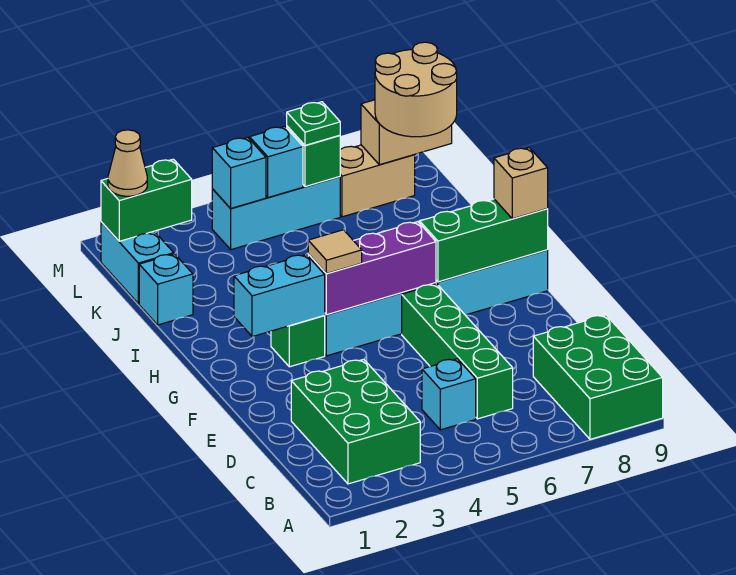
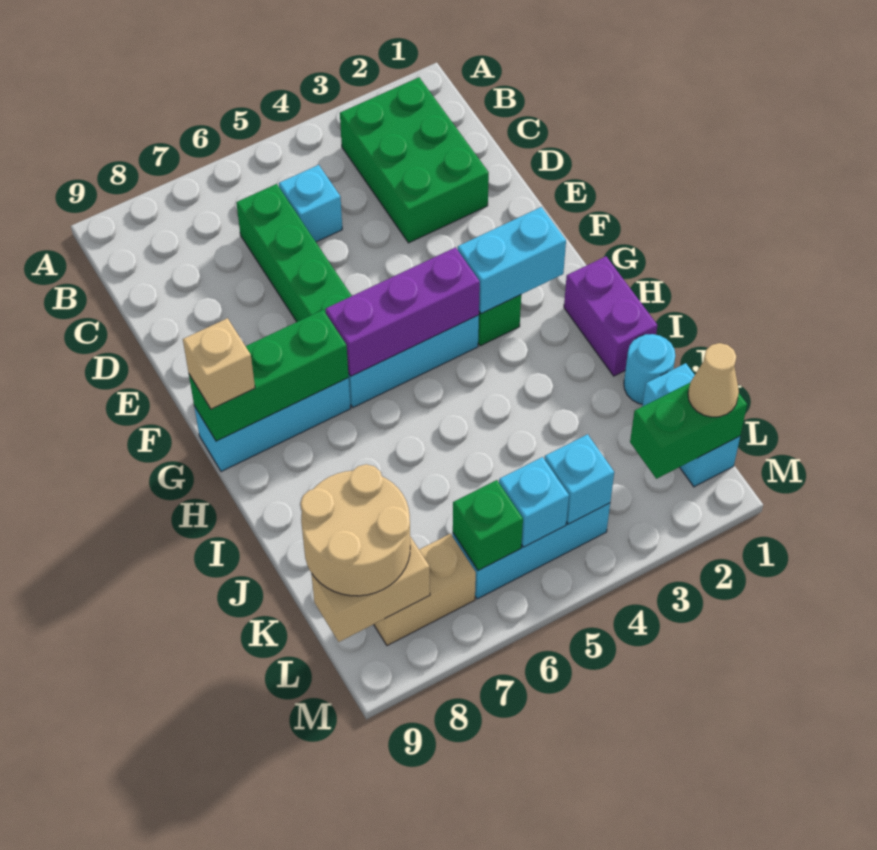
green brick A8:C9 level 1 -> none
tan tile G4 level 3 -> none
none -> purple brick H1:I1 level 1
cyan brick J1 level 1 -> cyan round brick J1 level 1
green plate L6 level 3 -> none

